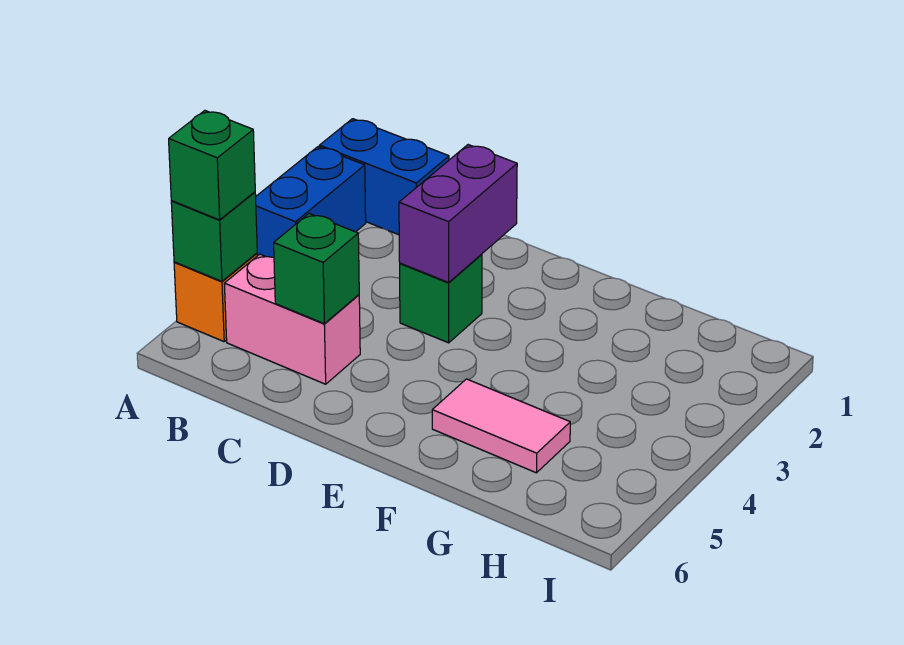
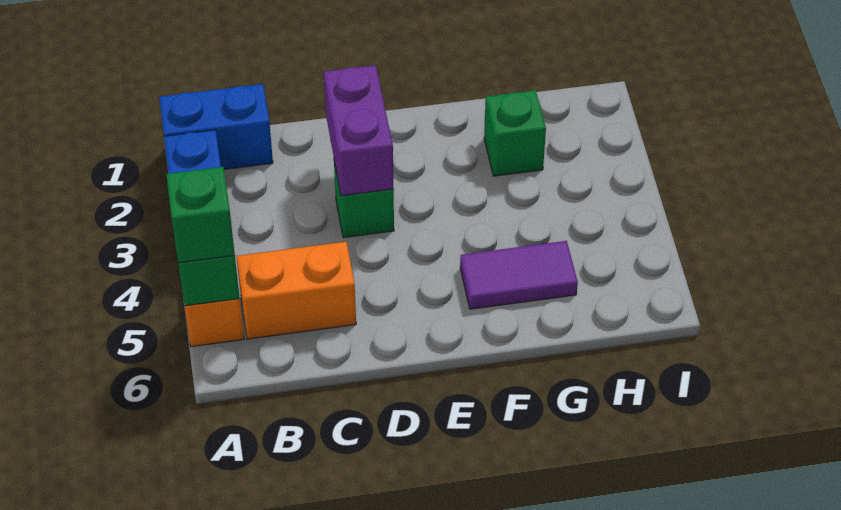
pink brick B5:C5 level 1 -> orange brick B5:C5 level 1
green brick C5 level 2 -> green brick G2 level 1
pink tile F5:G5 level 1 -> purple tile F5:G5 level 1

